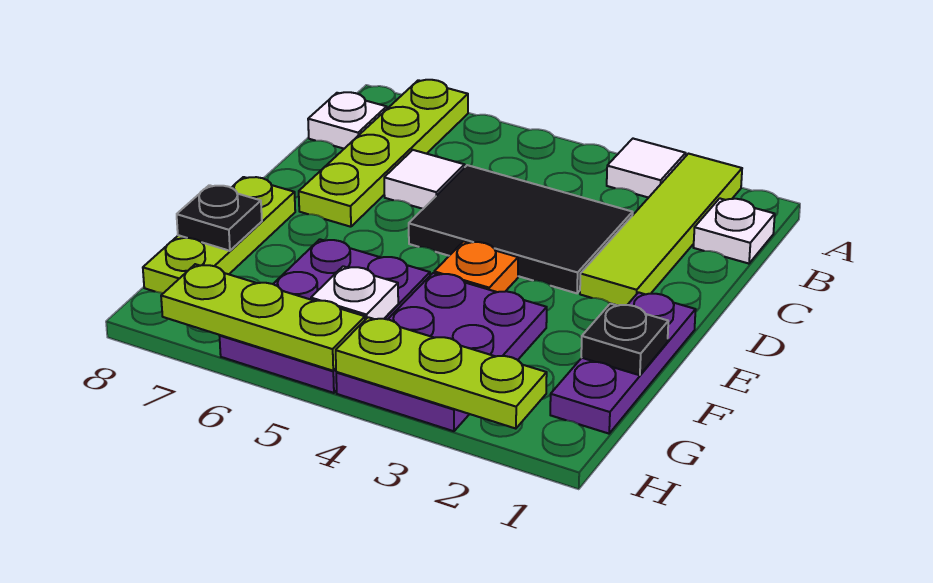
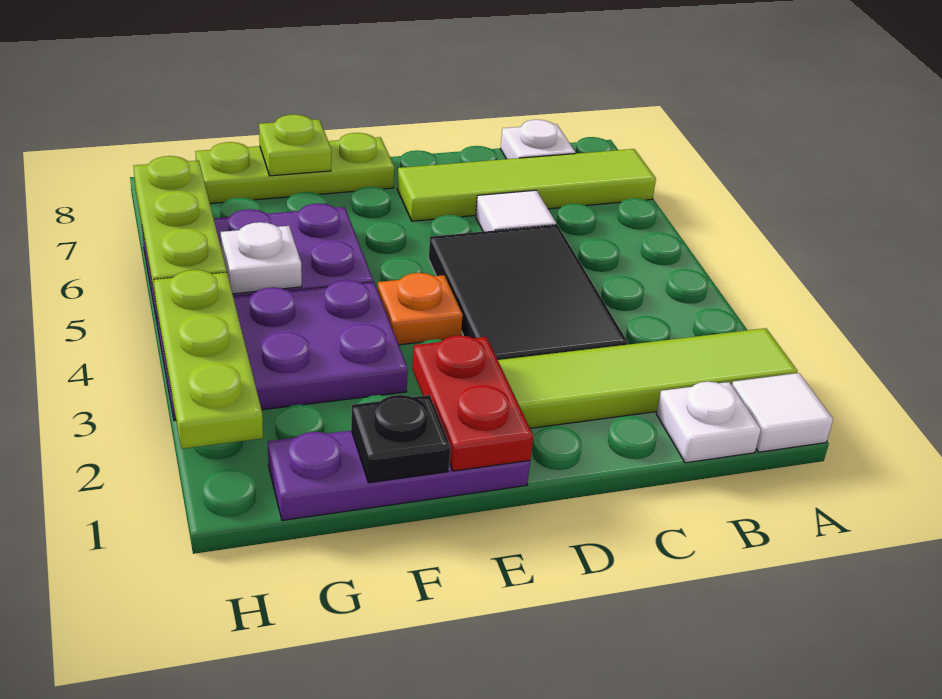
white tile A3 level 1 -> white tile A1 level 1
lime plate A7:D7 level 1 -> lime tile A7:D7 level 1
none -> red plate E1:E2 level 2
black plate F8 level 2 -> lime plate F8 level 2

